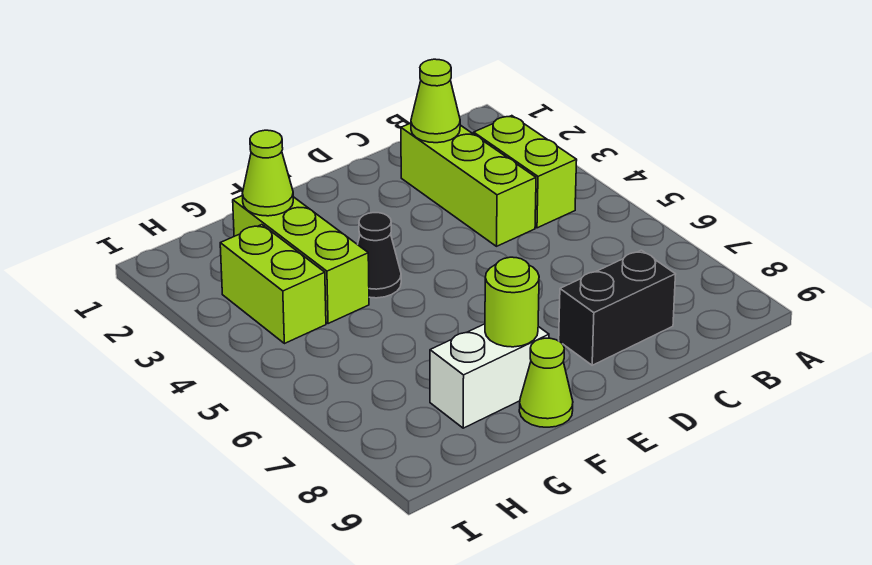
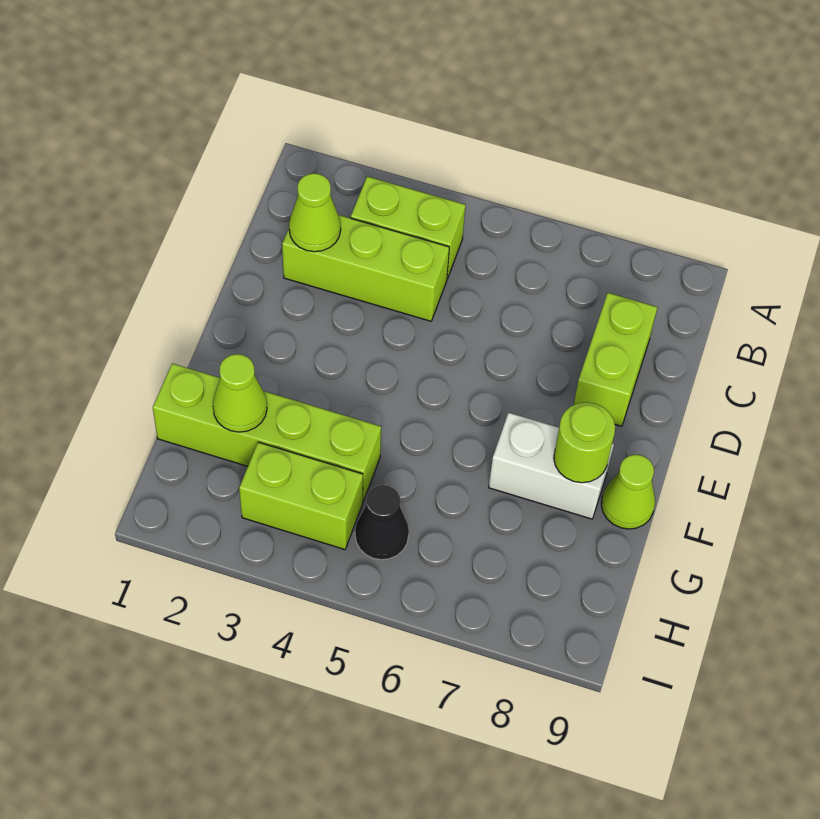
black brick C8:D8 level 1 -> lime brick C8:D8 level 1
black cone F4 level 1 -> black cone H5 level 1
white brick F8:G8 level 1 -> white brick F7:F8 level 1
lime brick G2:G4 level 1 -> lime brick G1:G4 level 1

